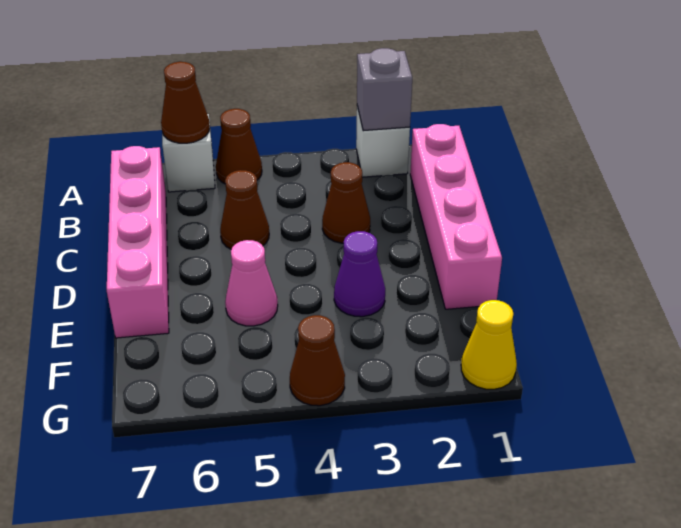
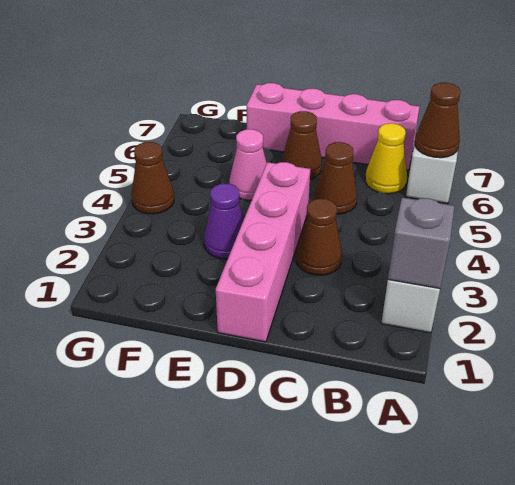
brown cone A5 level 1 -> brown cone D6 level 1
pink brick B1:E1 level 1 -> pink brick D1:D4 level 1
yellow cone G1 level 1 -> yellow cone B6 level 1

